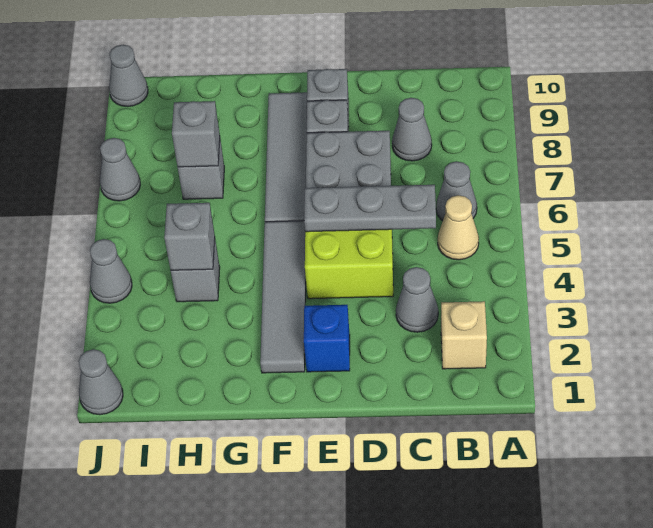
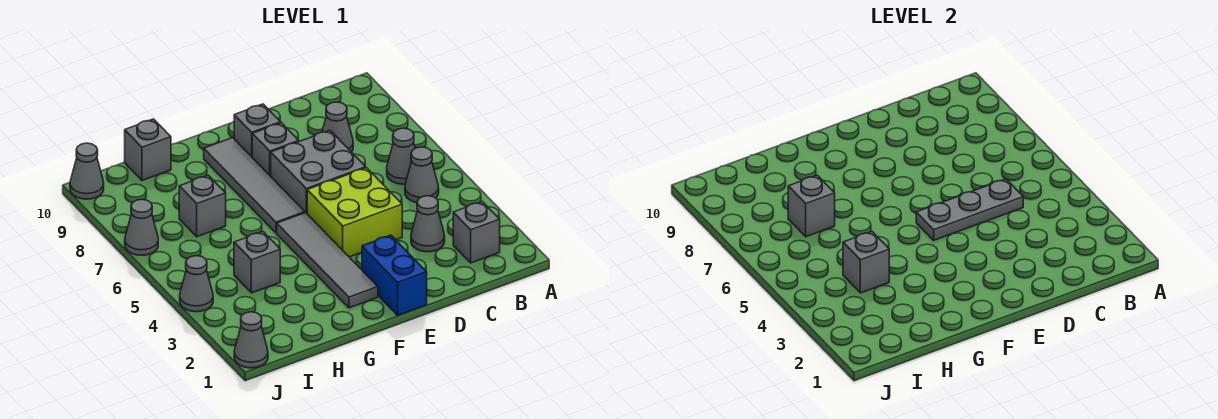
tan brick B2 level 1 -> grey brick B2 level 1
tan cone B5 level 1 -> grey cone B5 level 1
blue brick E2 level 1 -> blue brick E1:E2 level 1
none -> grey brick H10 level 1

